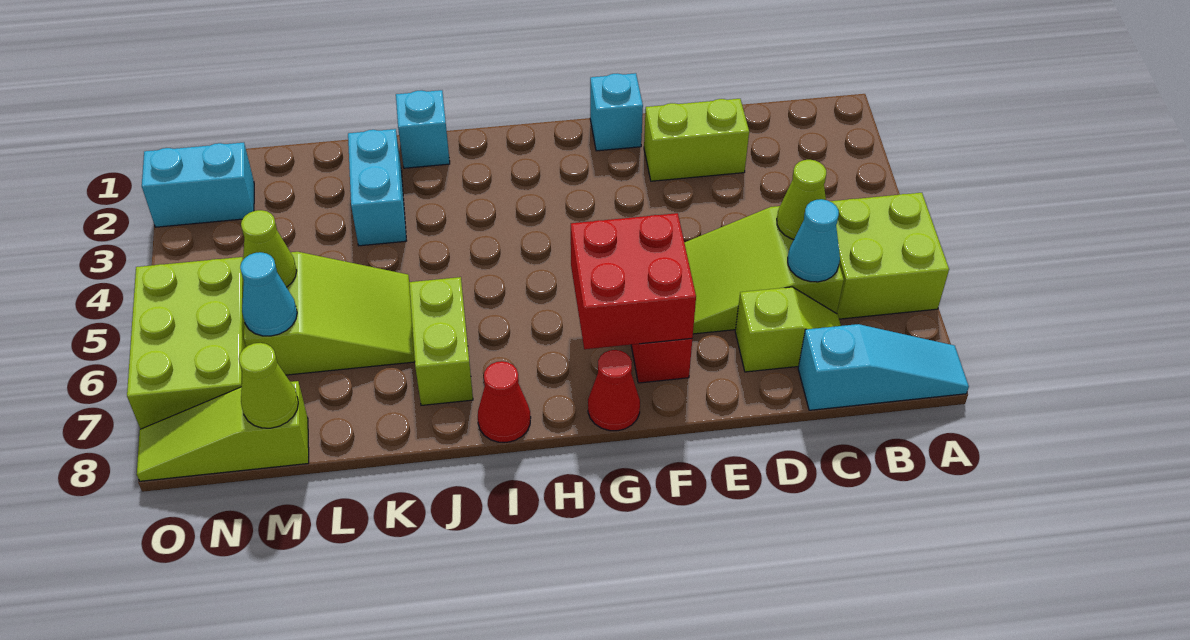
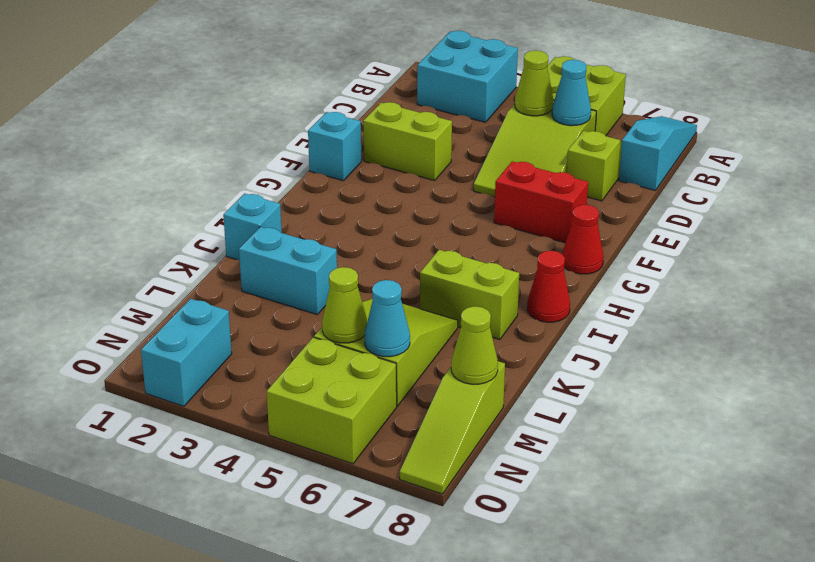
none -> cyan brick A2:B3 level 1
lime brick D2:E2 level 1 -> lime brick E2:E3 level 1
red brick F6:G7 level 2 -> none
lime brick N5:O7 level 1 -> lime brick N5:O6 level 1

